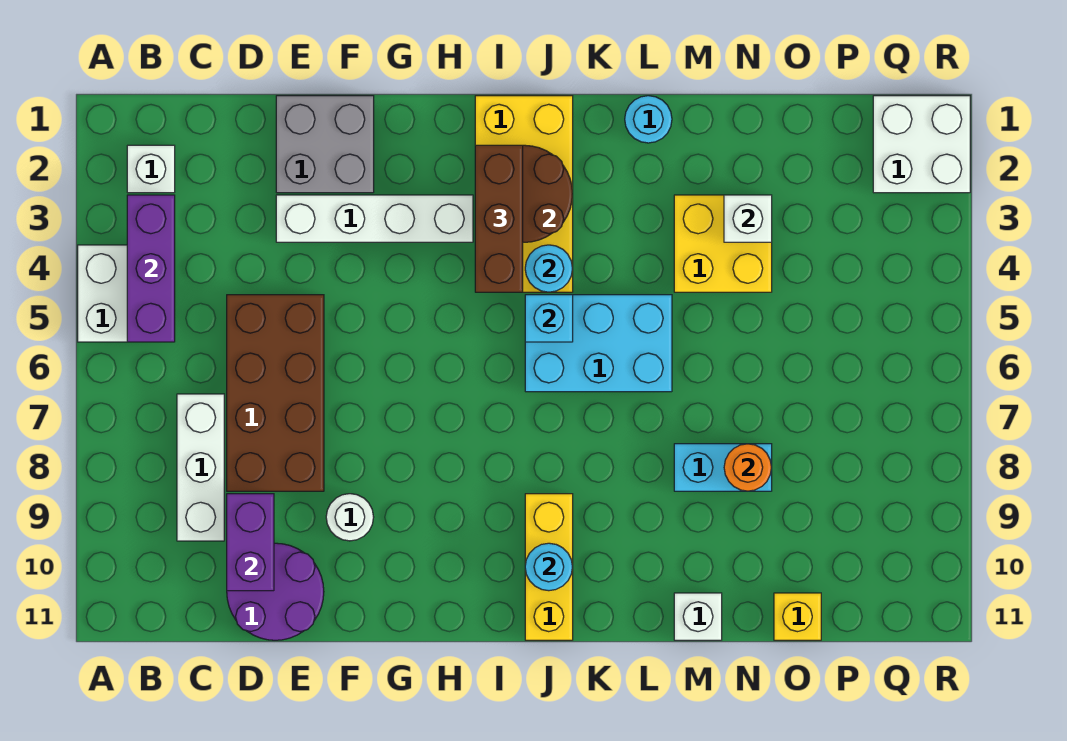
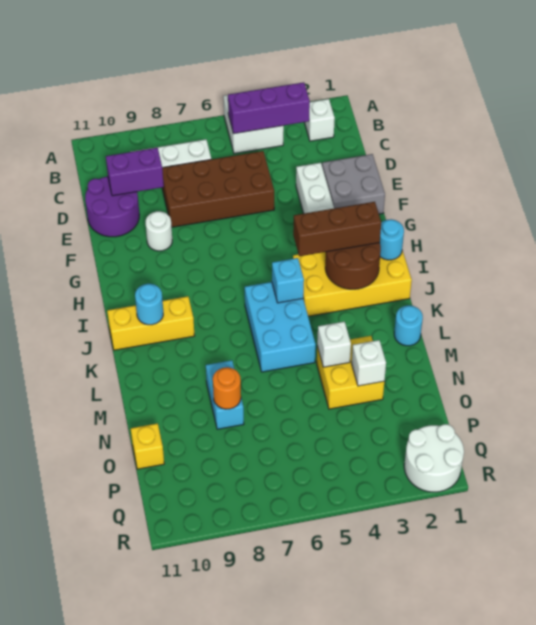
cyan round brick J4 level 2 -> cyan round brick I1 level 2
white brick M11 level 1 -> white brick M4 level 2
white brick Q1:R2 level 1 -> white round brick Q1:R2 level 1

